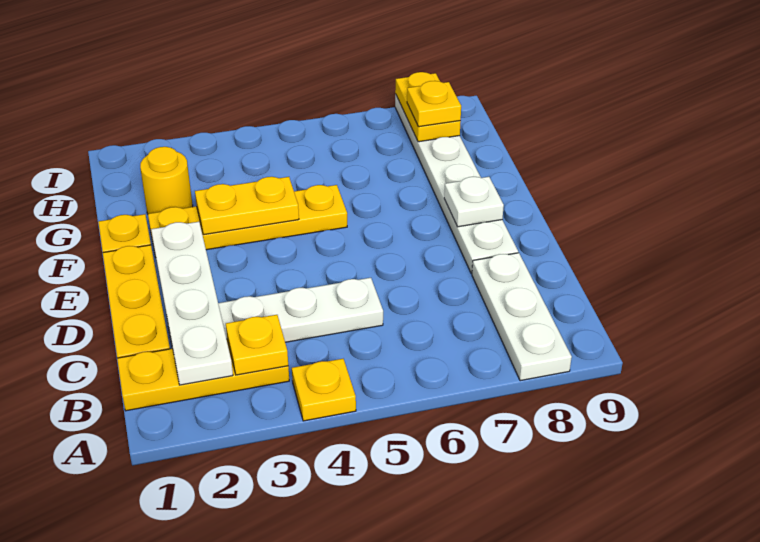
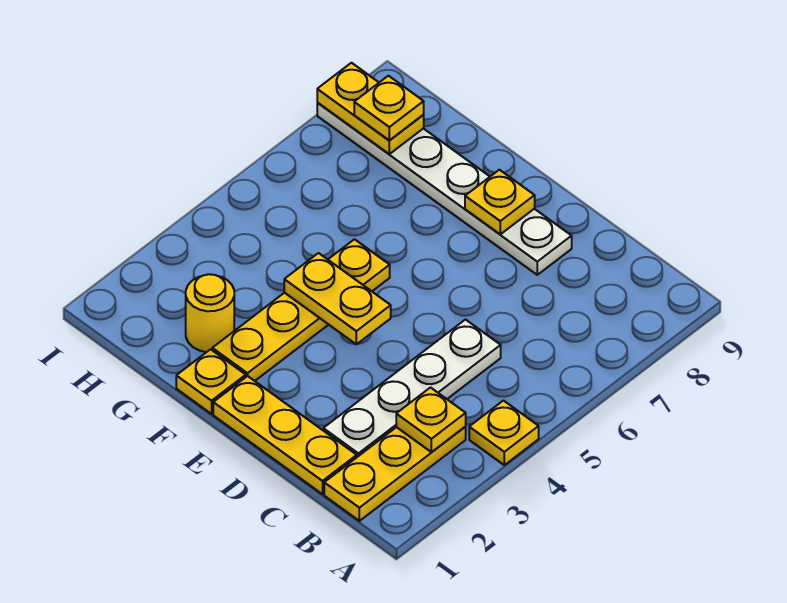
white plate A8:C8 level 1 -> none
white plate B2:E2 level 2 -> none
white plate E8 level 2 -> yellow plate E8 level 2
yellow plate F3:F4 level 2 -> yellow plate E4:F4 level 2

